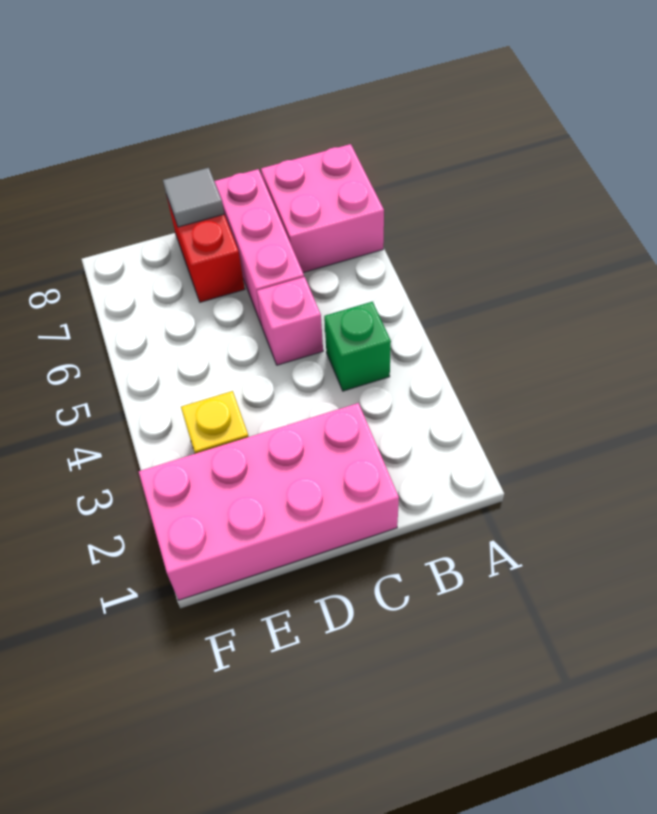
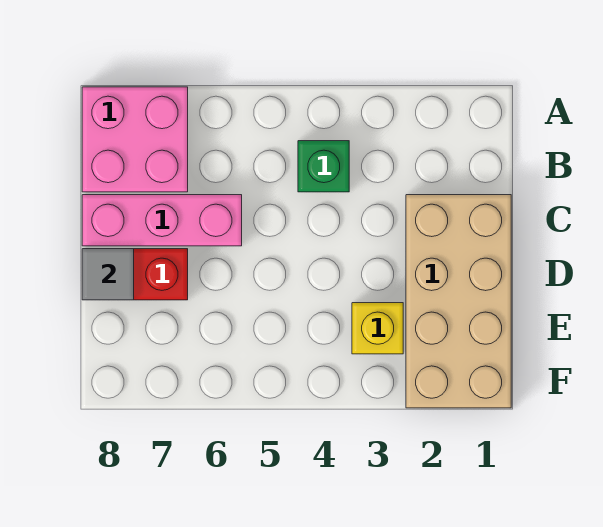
pink brick C1:F2 level 1 -> tan brick C1:F2 level 1
pink brick C5 level 1 -> none

